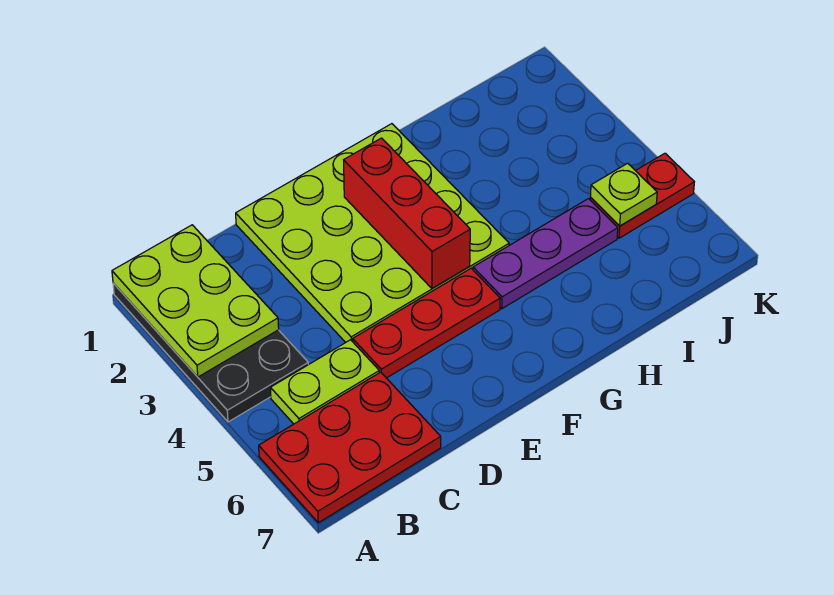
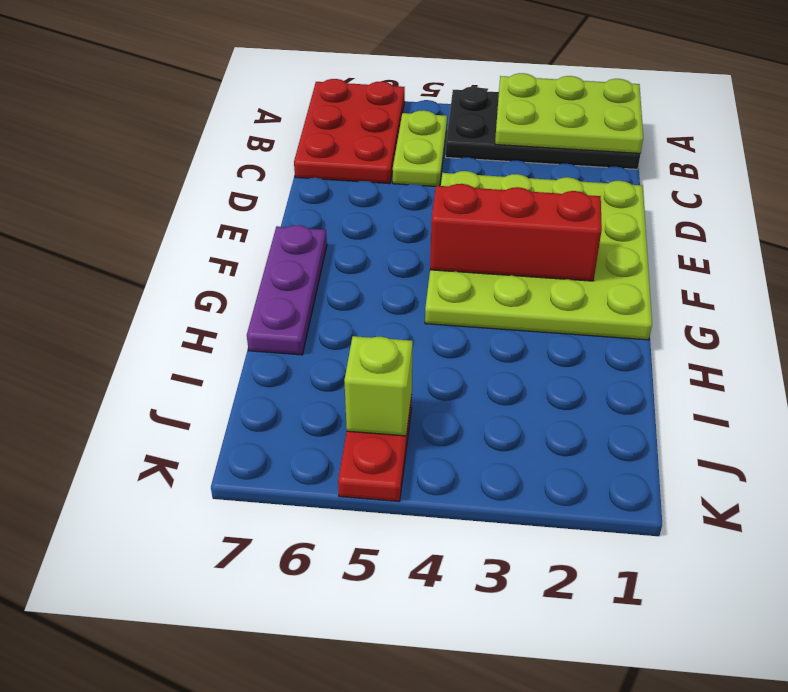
red plate D5:F5 level 1 -> none
purple plate G5:I5 level 1 -> purple plate F7:H7 level 1
lime plate J5 level 2 -> lime brick J5 level 2

